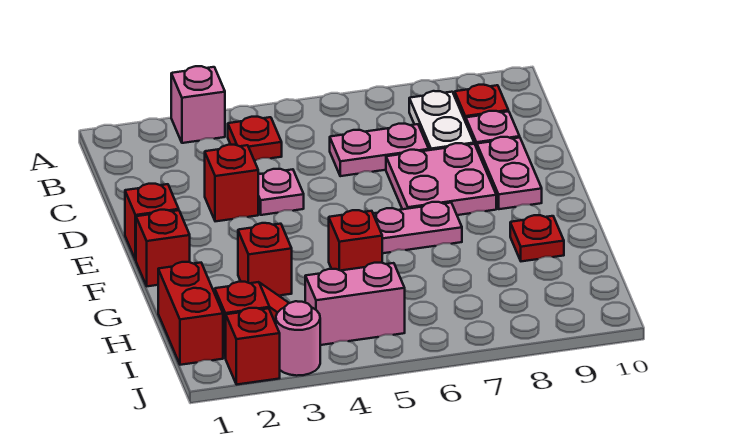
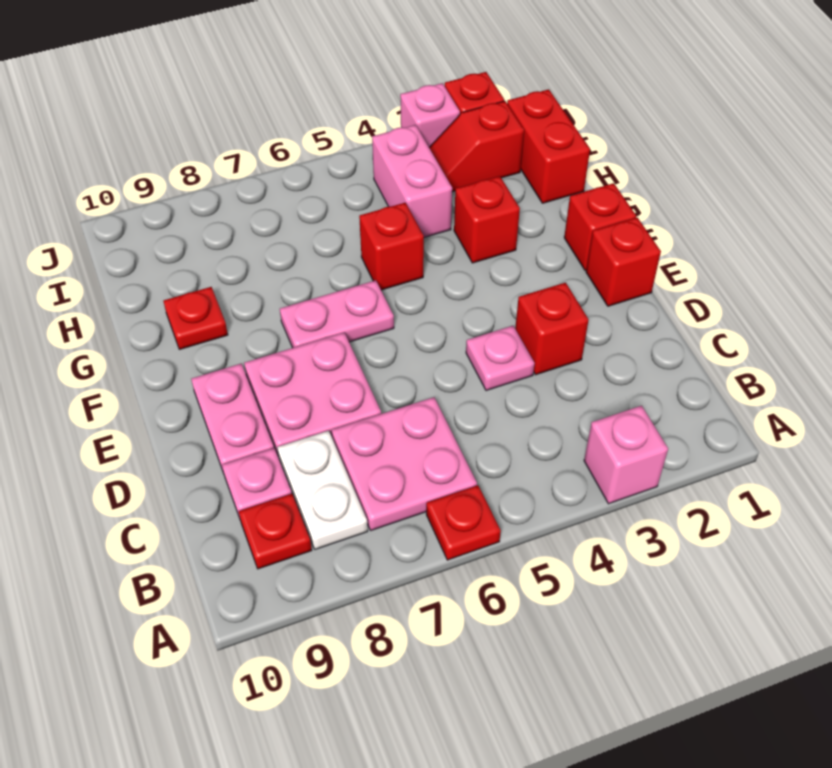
red plate B4 level 1 -> red plate A6 level 1
pink plate C6:C7 level 1 -> pink plate B6:C7 level 1
pink brick I4:I5 level 1 -> pink brick H4:I4 level 1
pink round brick J3 level 1 -> pink brick J3 level 1

